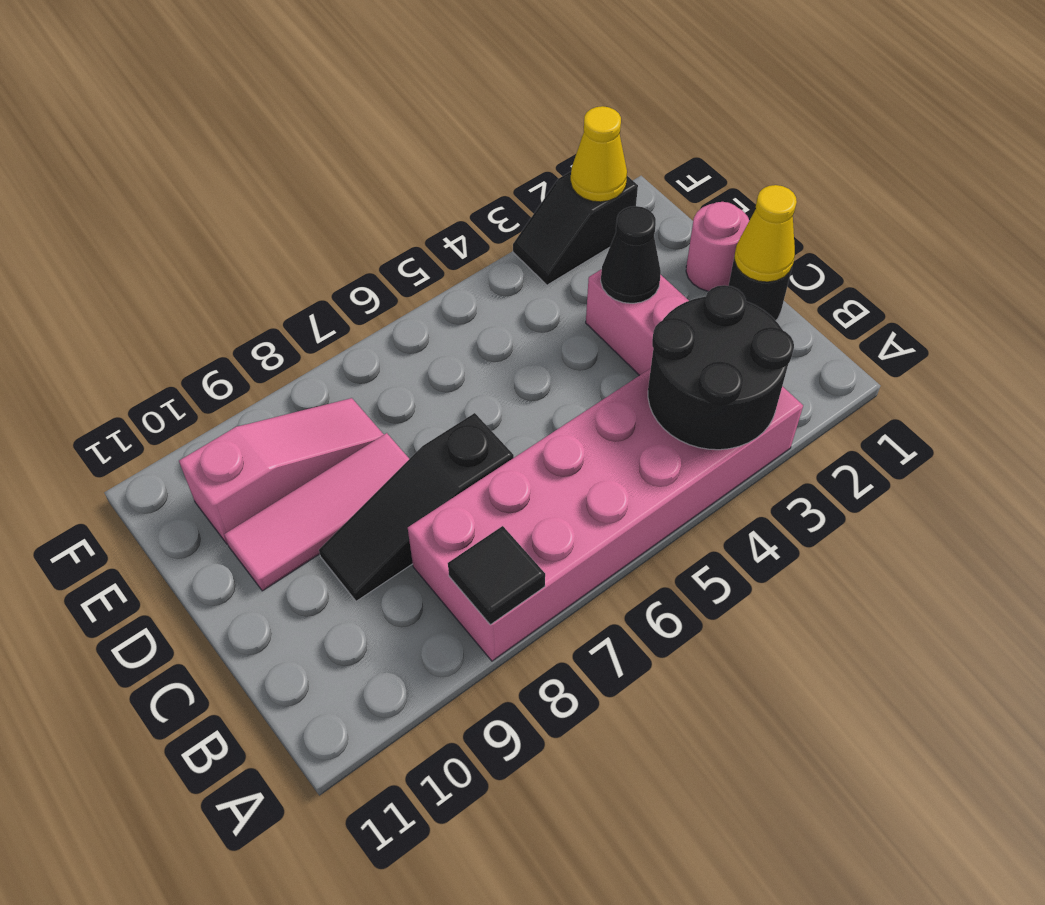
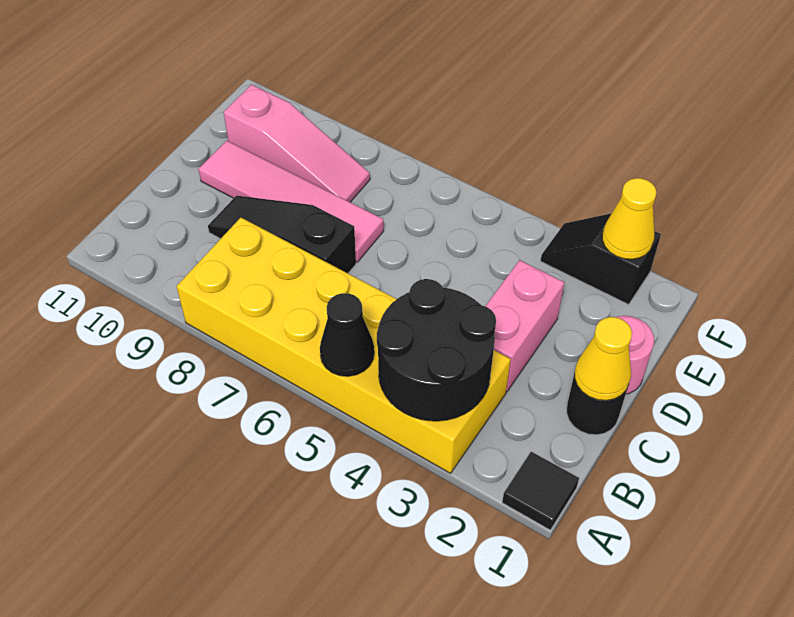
pink brick A3:B8 level 1 -> yellow brick A3:B8 level 1
black tile A8 level 2 -> black tile A1 level 1
black cone D3 level 2 -> black cone A5 level 2
pink tile D8:D10 level 1 -> pink tile D7:D10 level 1

